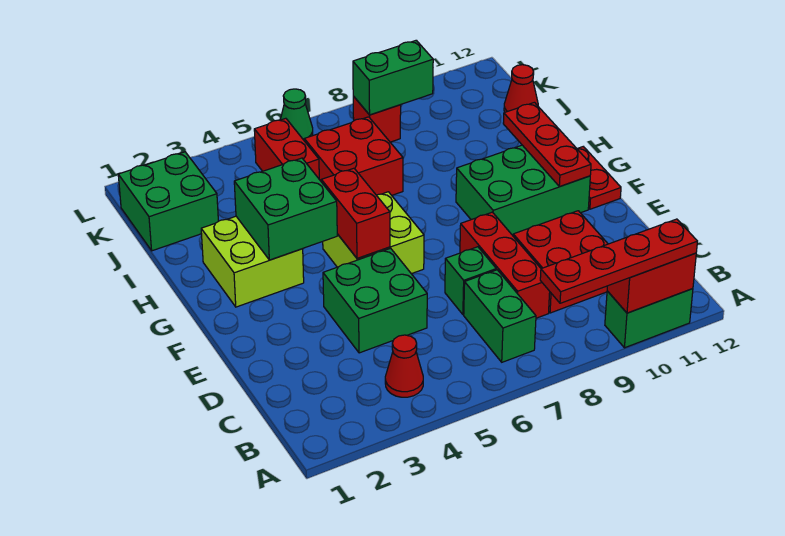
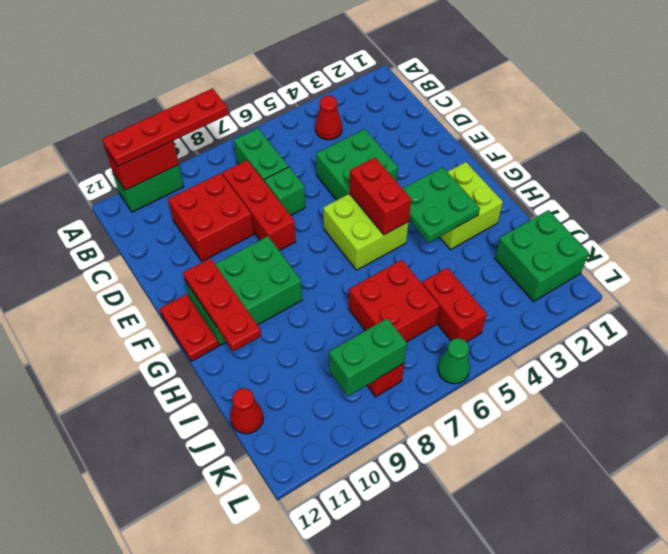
green brick G3:H4 level 2 -> green plate G3:H4 level 2

